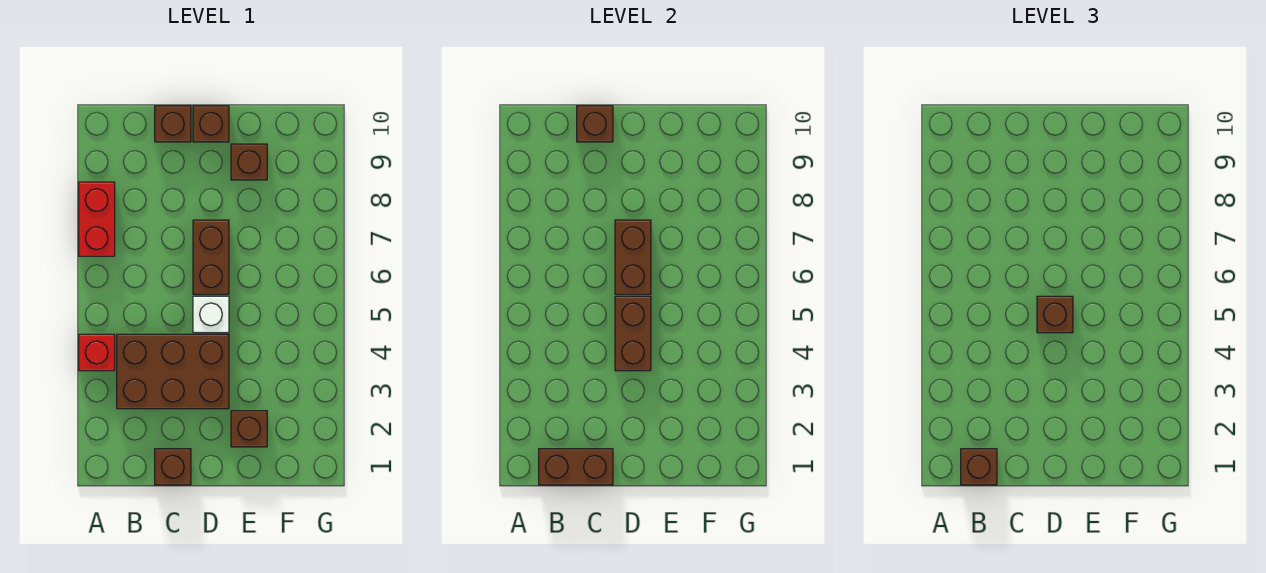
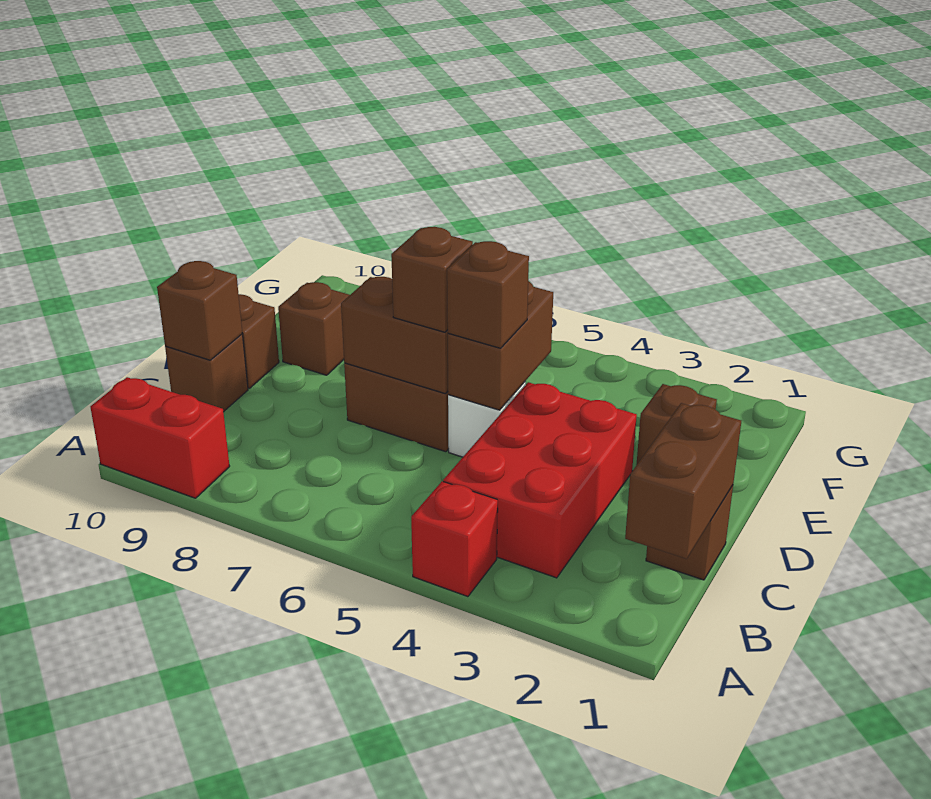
red brick A7:A8 level 1 -> red brick A9:A10 level 1
brown brick B1 level 3 -> brown brick D6 level 3
brown brick B3:D4 level 1 -> red brick B3:D4 level 1
brown brick D4:D5 level 2 -> brown brick D5:E5 level 2

